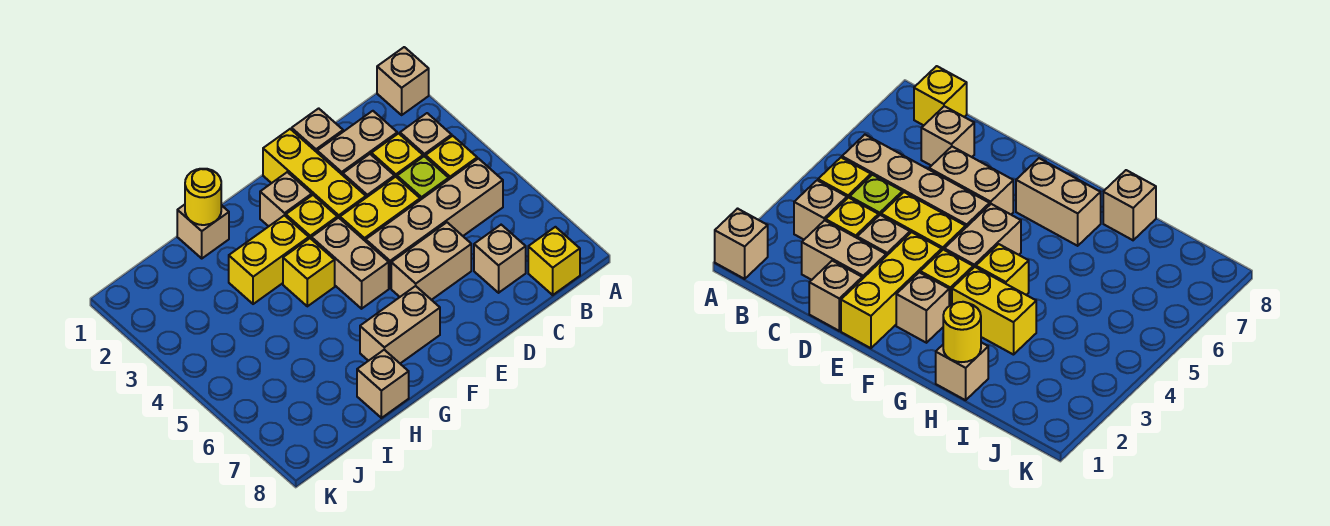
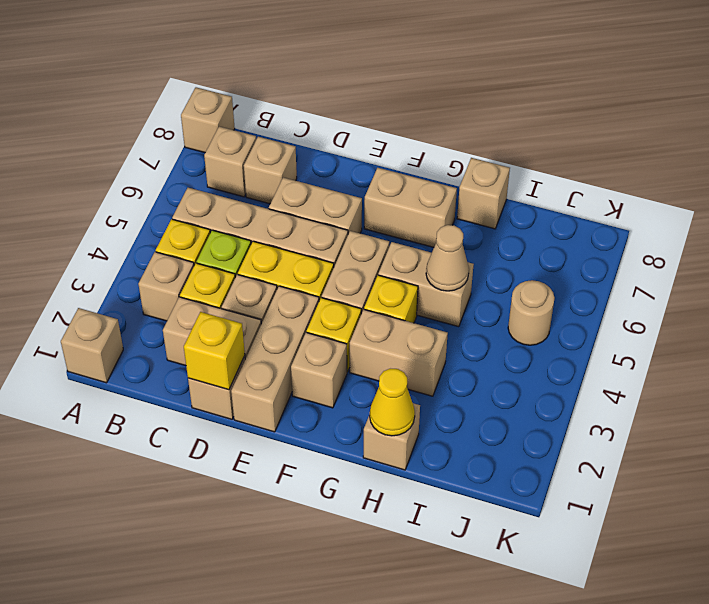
none -> tan brick A8 level 1
none -> tan brick B7 level 1
yellow brick B8 level 1 -> yellow brick D1 level 2
yellow brick E1:E3 level 1 -> tan brick E1:E3 level 1
yellow brick G3:H3 level 1 -> tan brick G3:H3 level 1
none -> tan brick G5:H5 level 1
yellow round brick H1 level 2 -> yellow cone H1 level 2
none -> tan cone H5 level 2
none -> tan round brick J5 level 1

